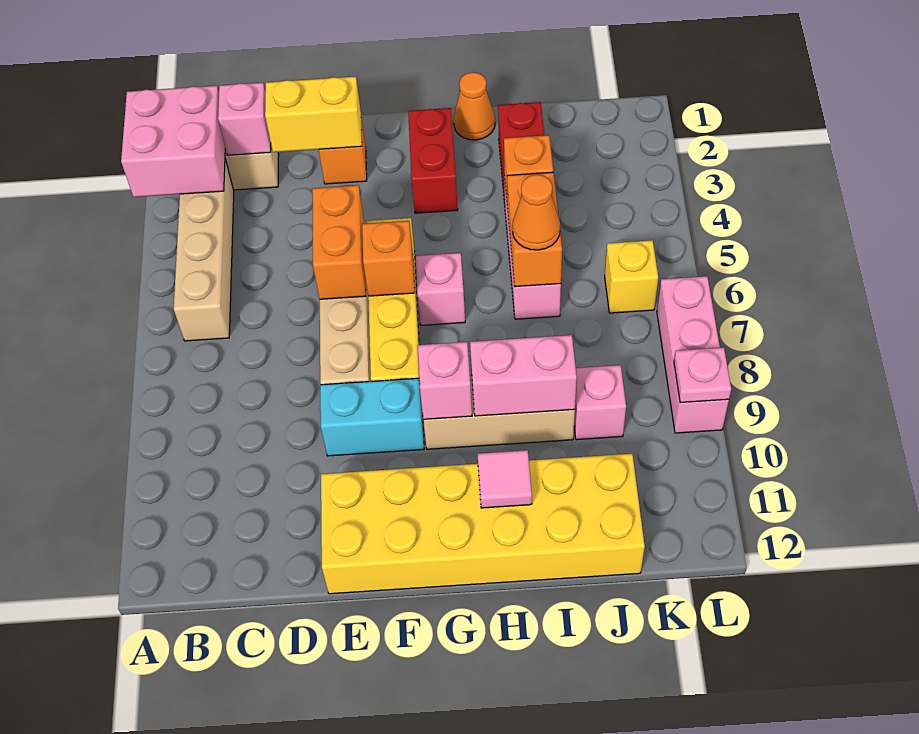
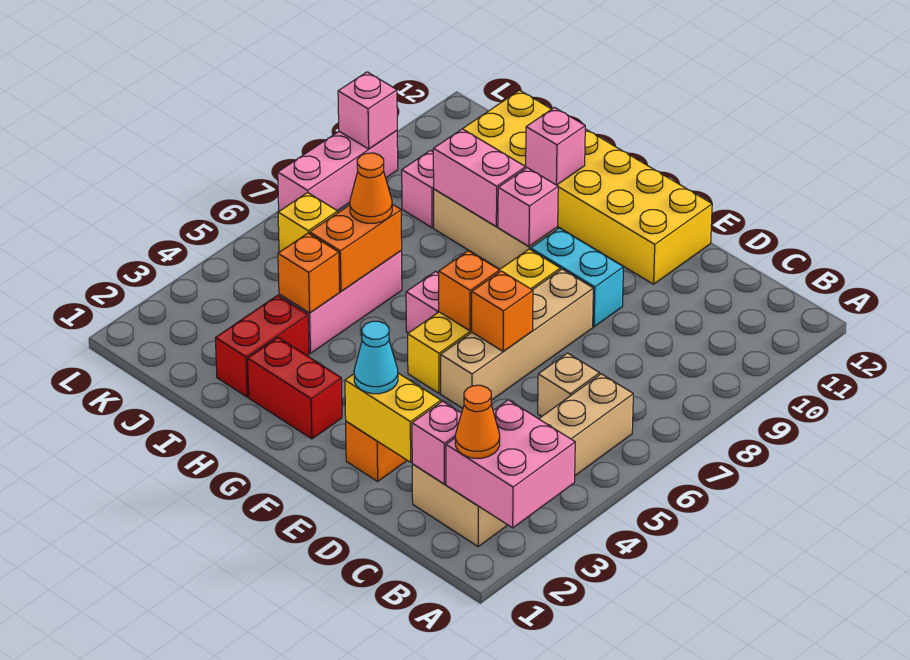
none -> tan brick C6 level 1
none -> cyan cone E2 level 3
orange brick E5:E6 level 2 -> orange brick E6 level 2
red brick G2:G3 level 1 -> red brick G2:H2 level 1
orange cone H1 level 1 -> orange cone B2 level 3
pink tile H11 level 2 -> pink brick H11 level 2
pink plate L9 level 2 -> pink brick L9 level 2

